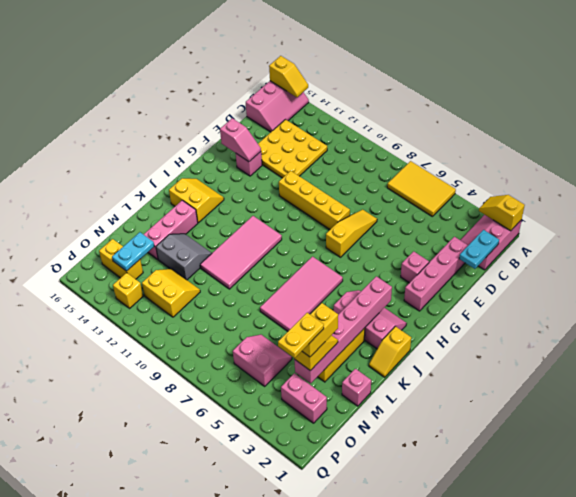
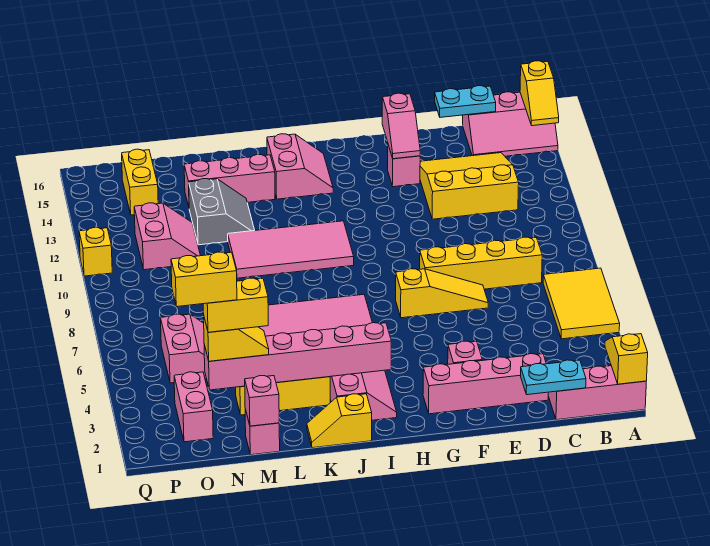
yellow plate C12:E14 level 1 -> yellow slope C12:E14 level 1 top 12
yellow brick F8:F11 level 1 -> yellow brick C8:F8 level 1
yellow slope I14:J15 level 1 top J -> pink slope I14:J15 level 1 top J
none -> pink brick M1 level 2
yellow plate N3:O3 level 5 -> yellow brick N3:O3 level 5
yellow slope N11:O12 level 1 top O -> pink slope N11:O12 level 1 top O
cyan plate N14:O14 level 2 -> cyan plate C16:D16 level 2
yellow brick P13 level 1 -> yellow brick Q11 level 1

